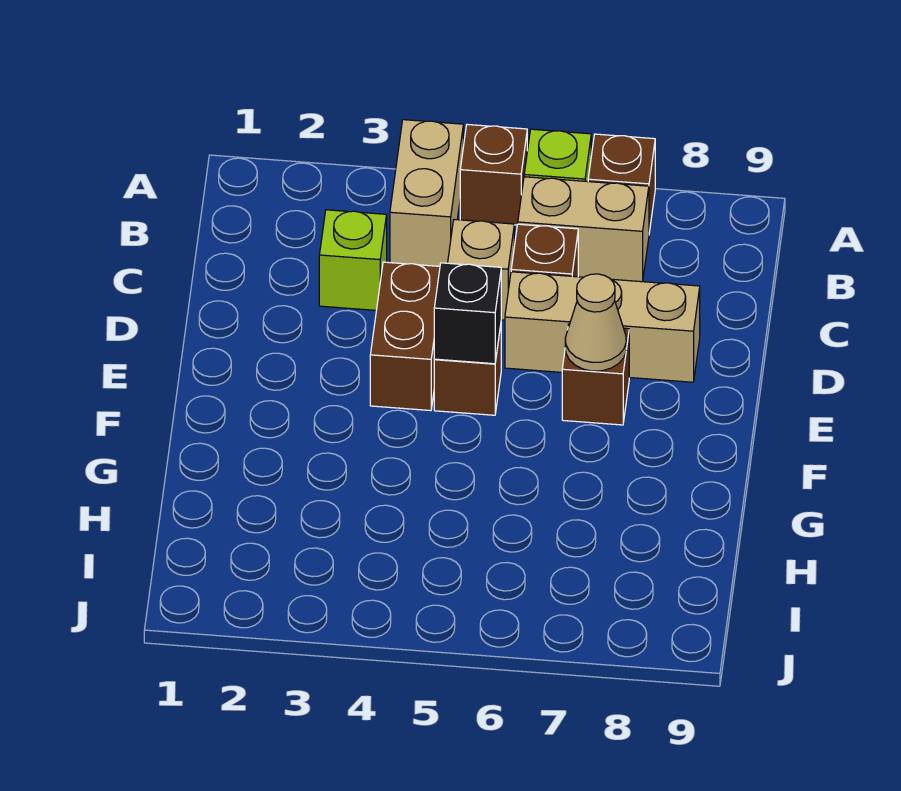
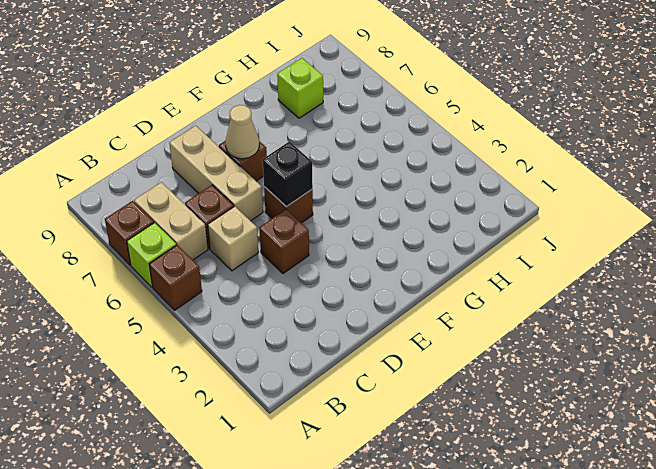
tan brick A4:B4 level 1 -> none
lime brick C3 level 1 -> lime brick H8 level 1
brown brick D4:E4 level 1 -> brown brick D4 level 1

